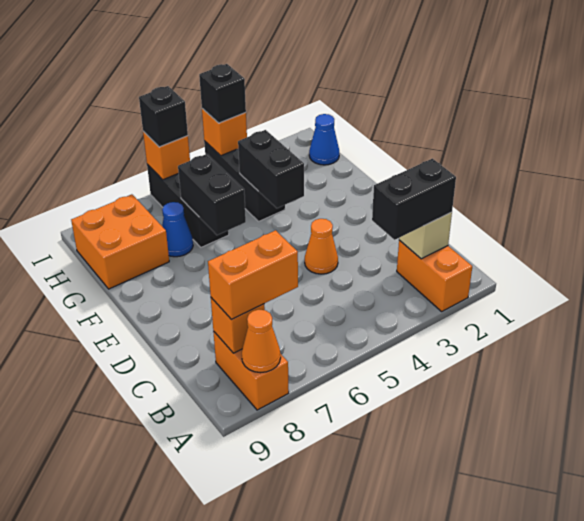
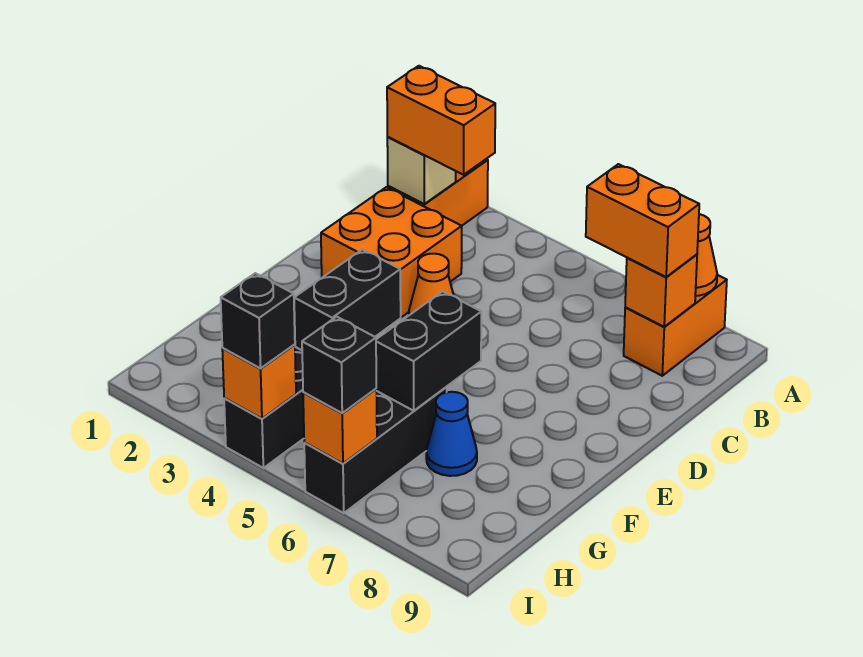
black brick B2:B3 level 3 -> orange brick B2:B3 level 3
orange brick G8:H9 level 1 -> orange brick C2:D3 level 1
blue cone H1 level 1 -> none

